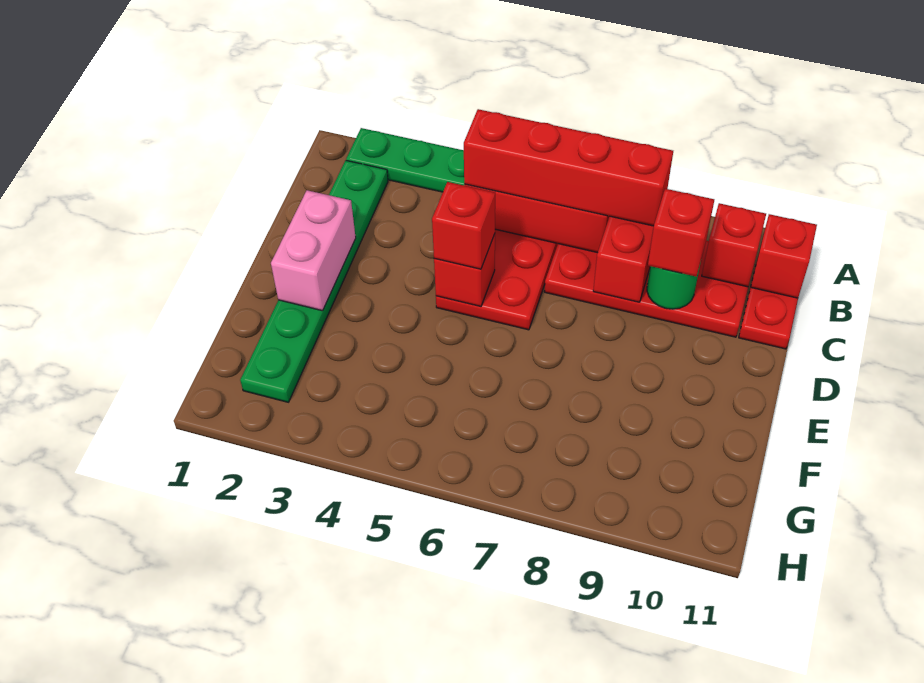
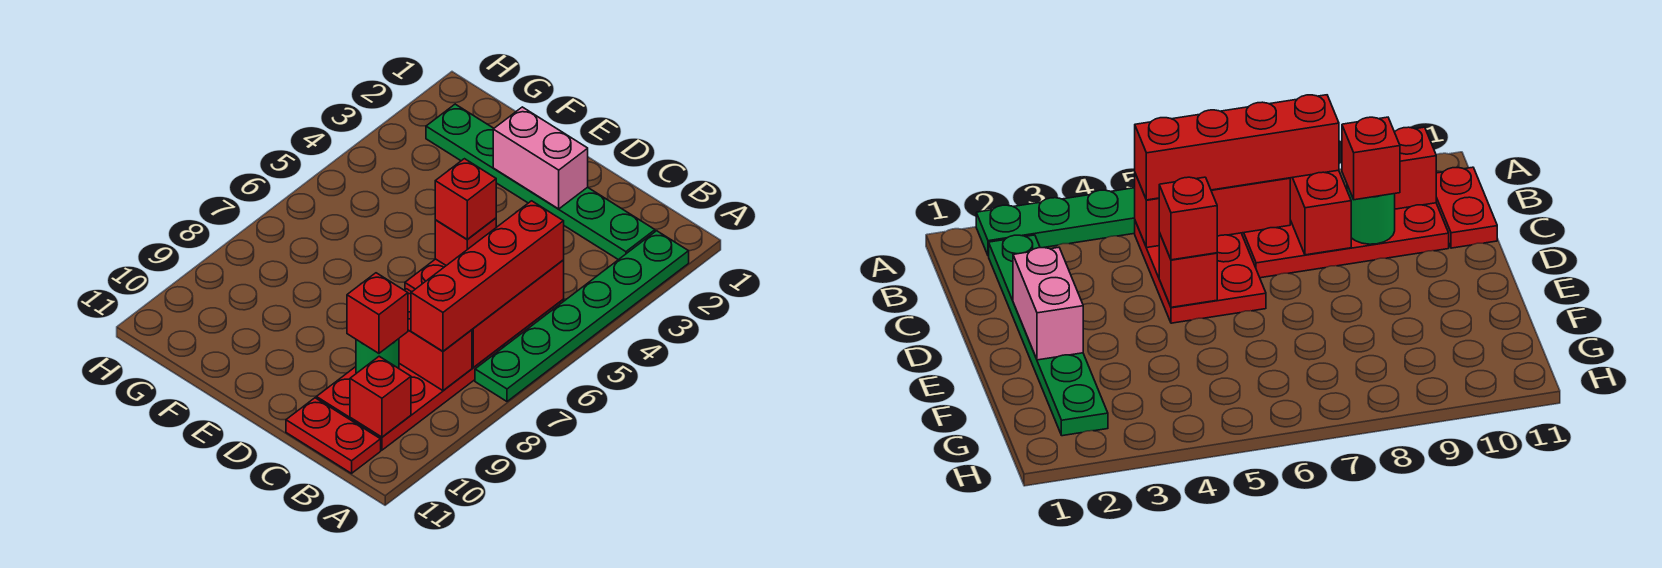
red brick B11 level 2 -> none

